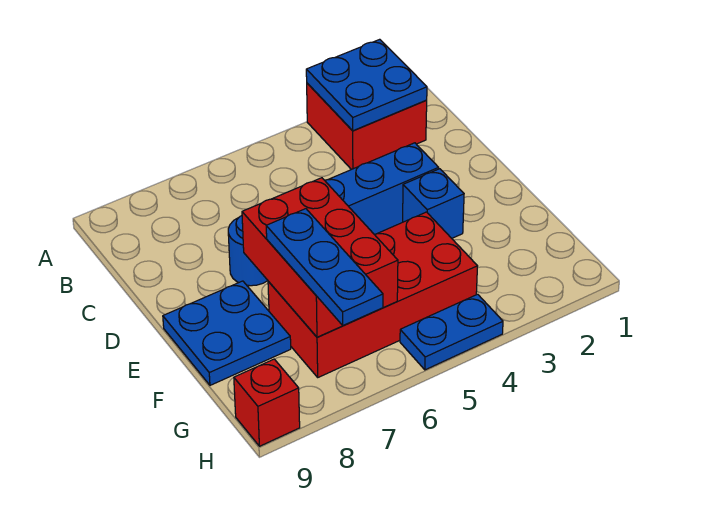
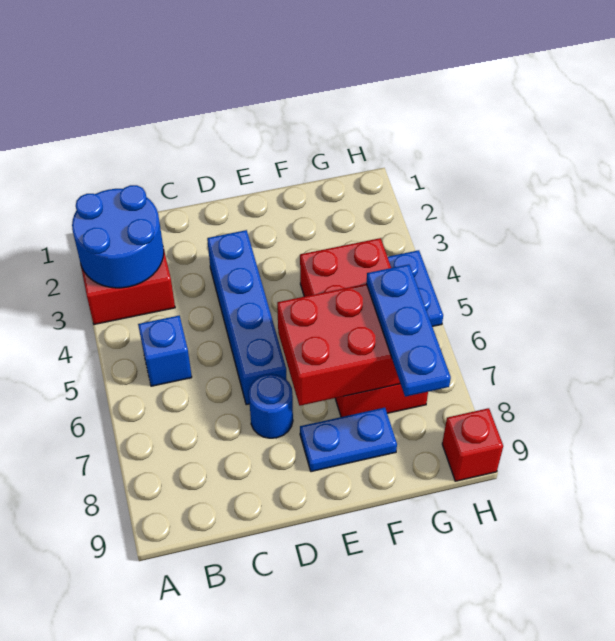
blue plate A2:B3 level 2 -> blue round brick A2:B3 level 2
blue brick E3 level 1 -> blue brick B5 level 1
blue plate E8:F9 level 1 -> blue plate E8:F8 level 1
blue plate F7:H7 level 3 -> blue plate G6:G8 level 3

